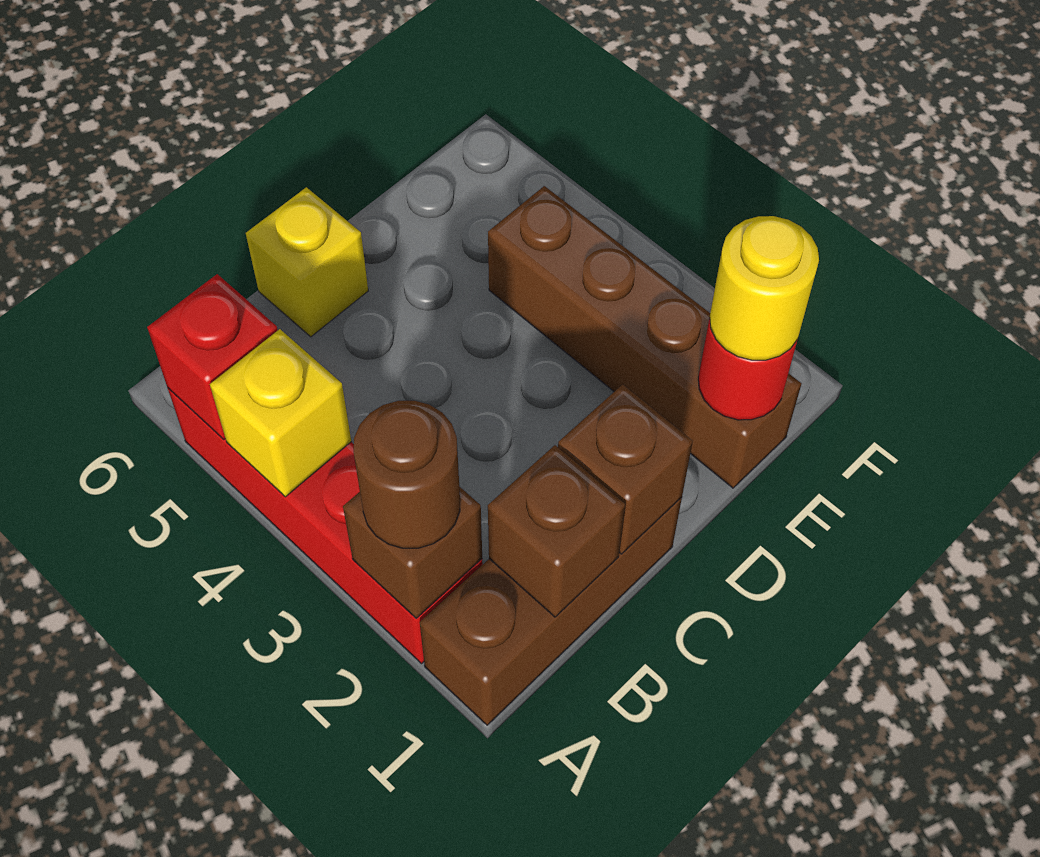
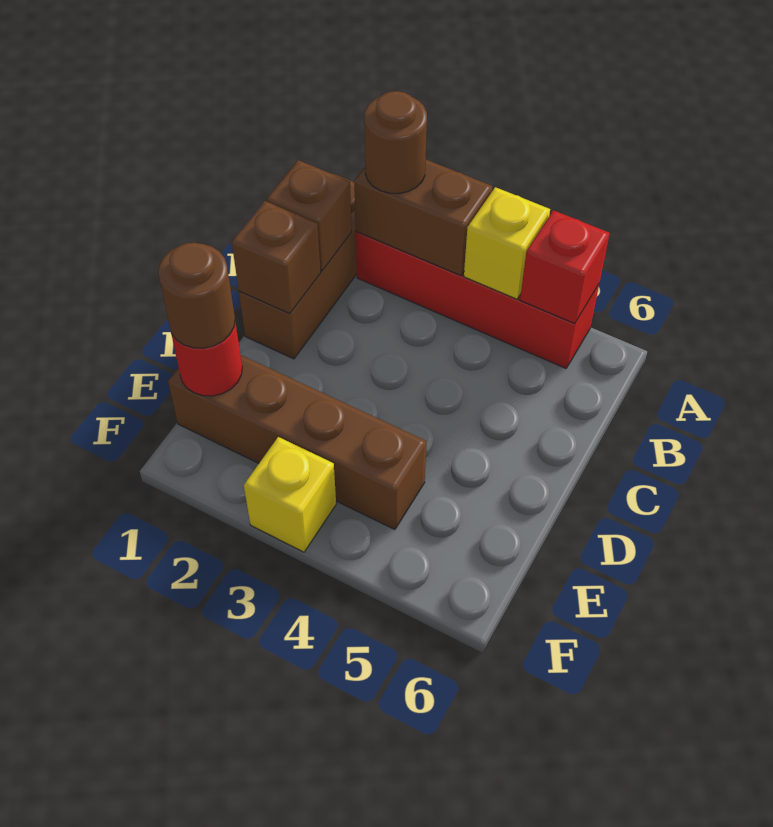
brown brick A2 level 2 -> brown brick A2:A3 level 2
yellow brick C6 level 1 -> yellow brick F3 level 1
yellow round brick E1 level 3 -> brown round brick E1 level 3

